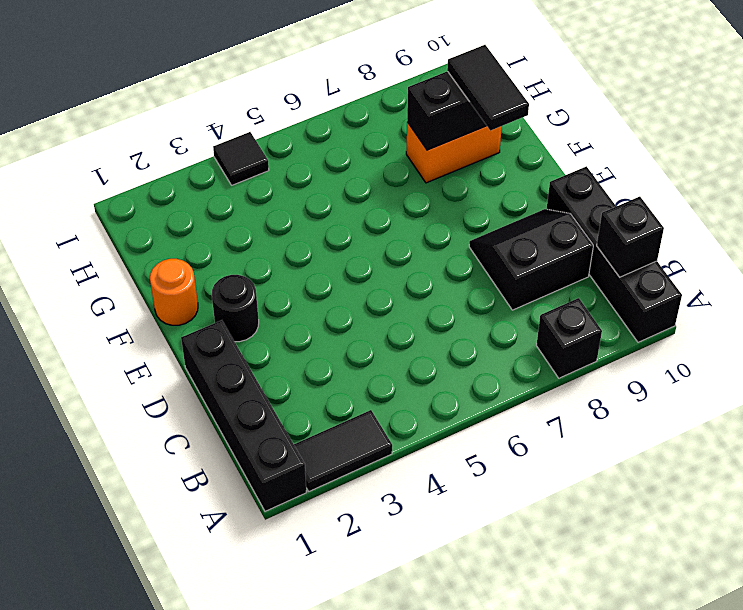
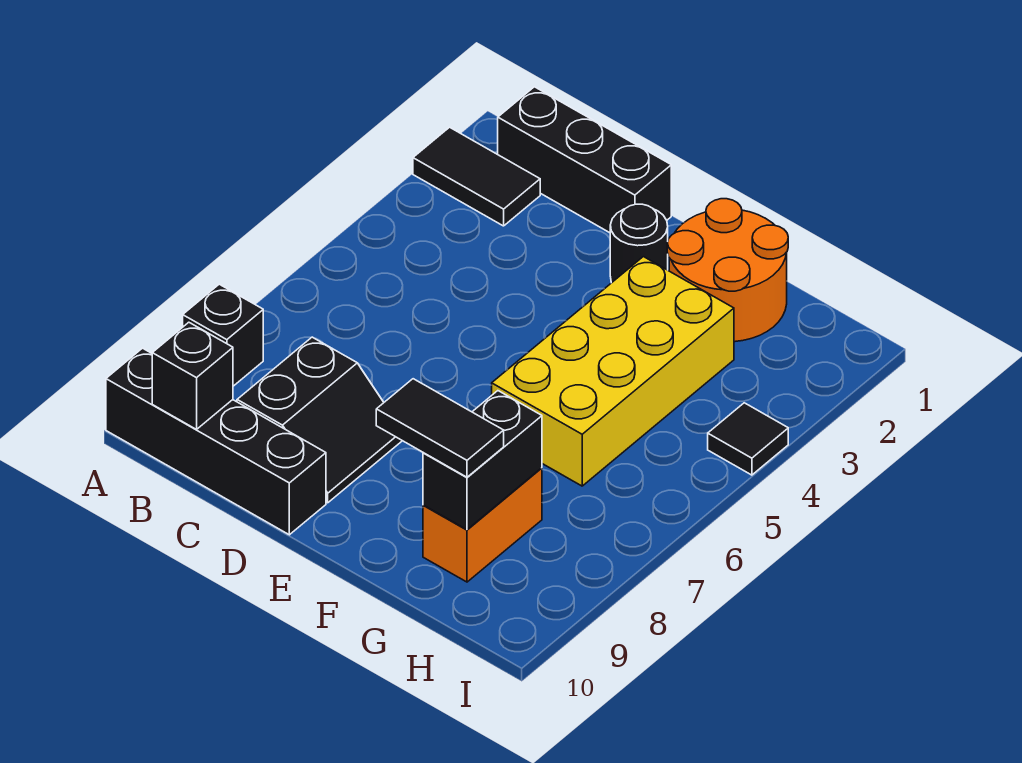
black brick A1:D1 level 1 -> black brick B1:D1 level 1
black tile A2:A3 level 1 -> black tile A2:B2 level 1
orange round brick F1 level 1 -> orange round brick F1:G2 level 1
none -> yellow brick F3:G6 level 1

